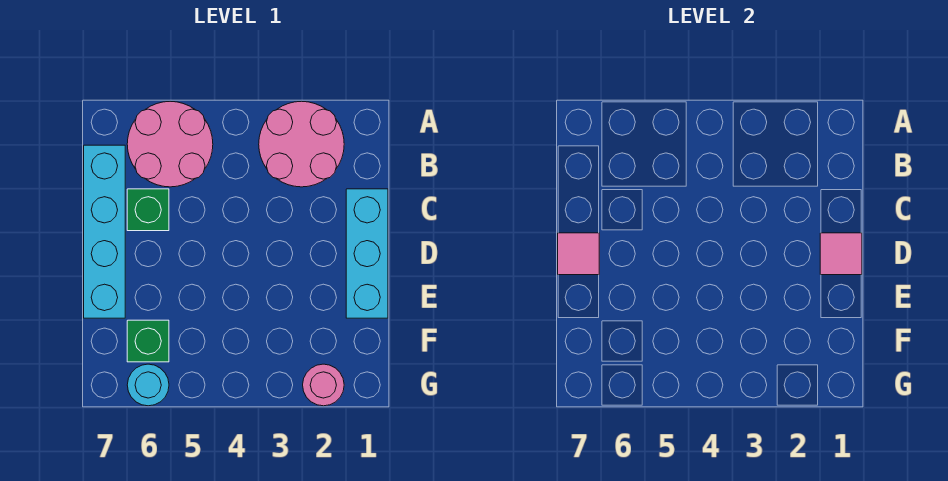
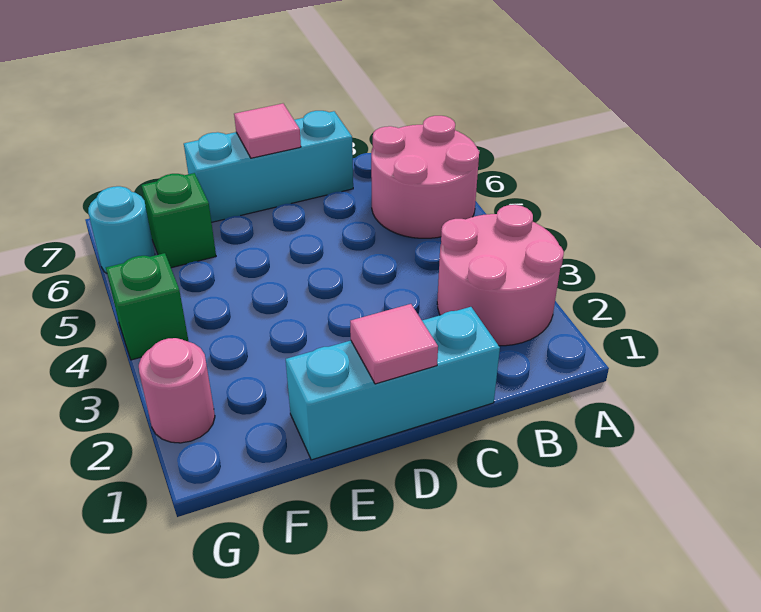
cyan brick B7:E7 level 1 -> cyan brick C7:E7 level 1
green brick C6 level 1 -> green brick G4 level 1

